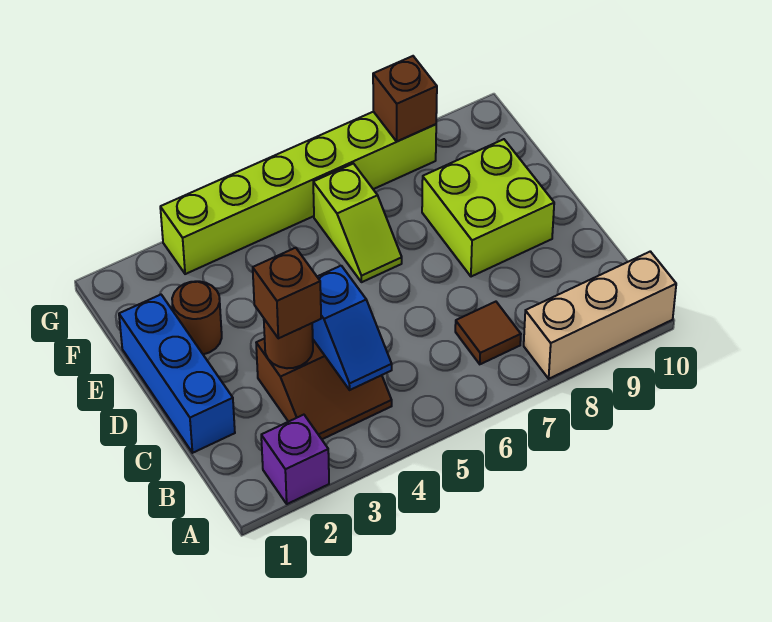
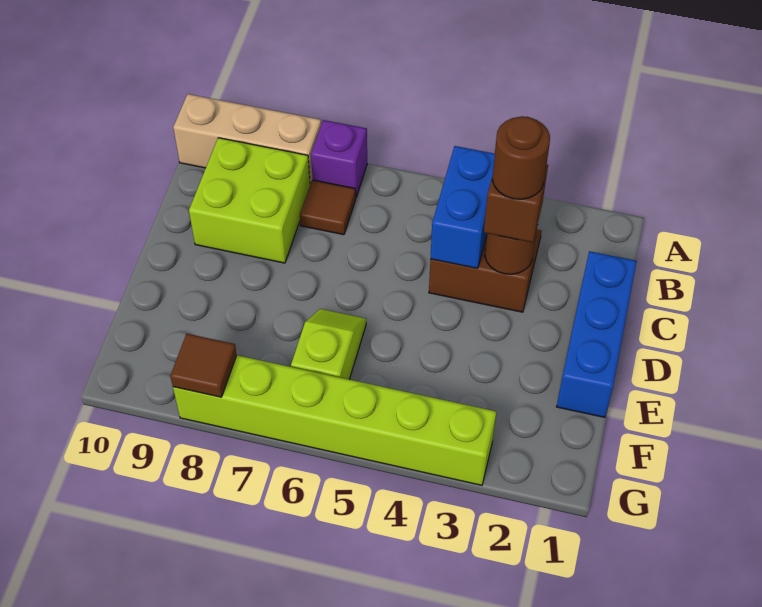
purple brick A2 level 1 -> purple brick A7 level 1
blue slope B4:C4 level 2 top C -> blue brick B4:C4 level 2
lime brick D8:E9 level 1 -> lime brick B8:C9 level 1
brown round brick E2 level 1 -> brown round brick C3 level 4
brown brick G8 level 2 -> brown tile G8 level 2

